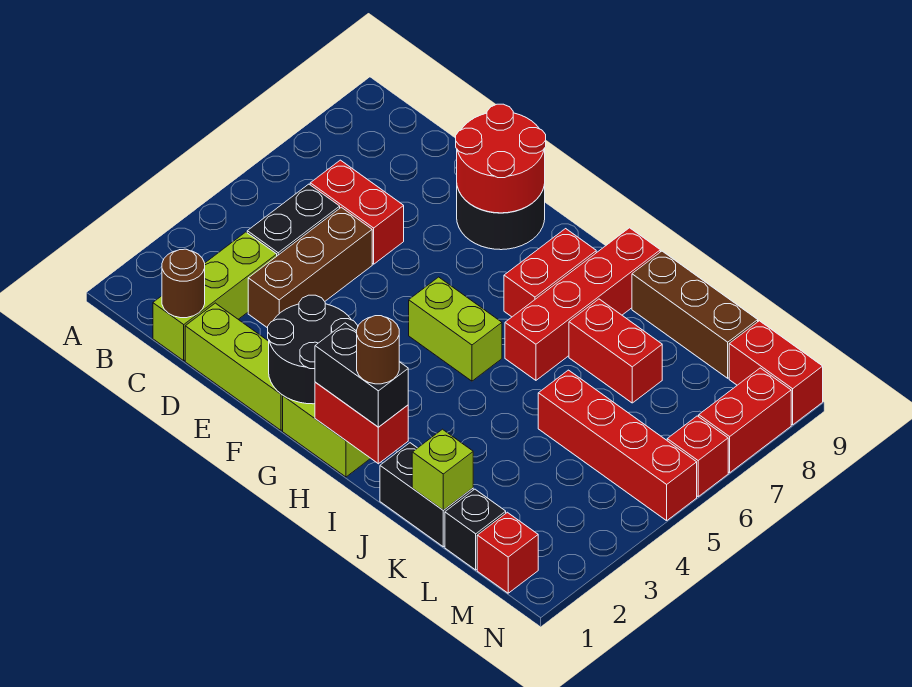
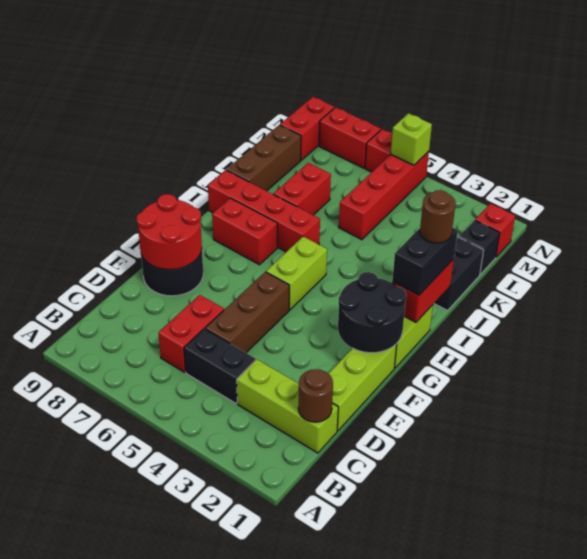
brown brick D3:D5 level 1 -> brown brick D5:F5 level 1
lime brick K1 level 2 -> lime brick N5 level 2

